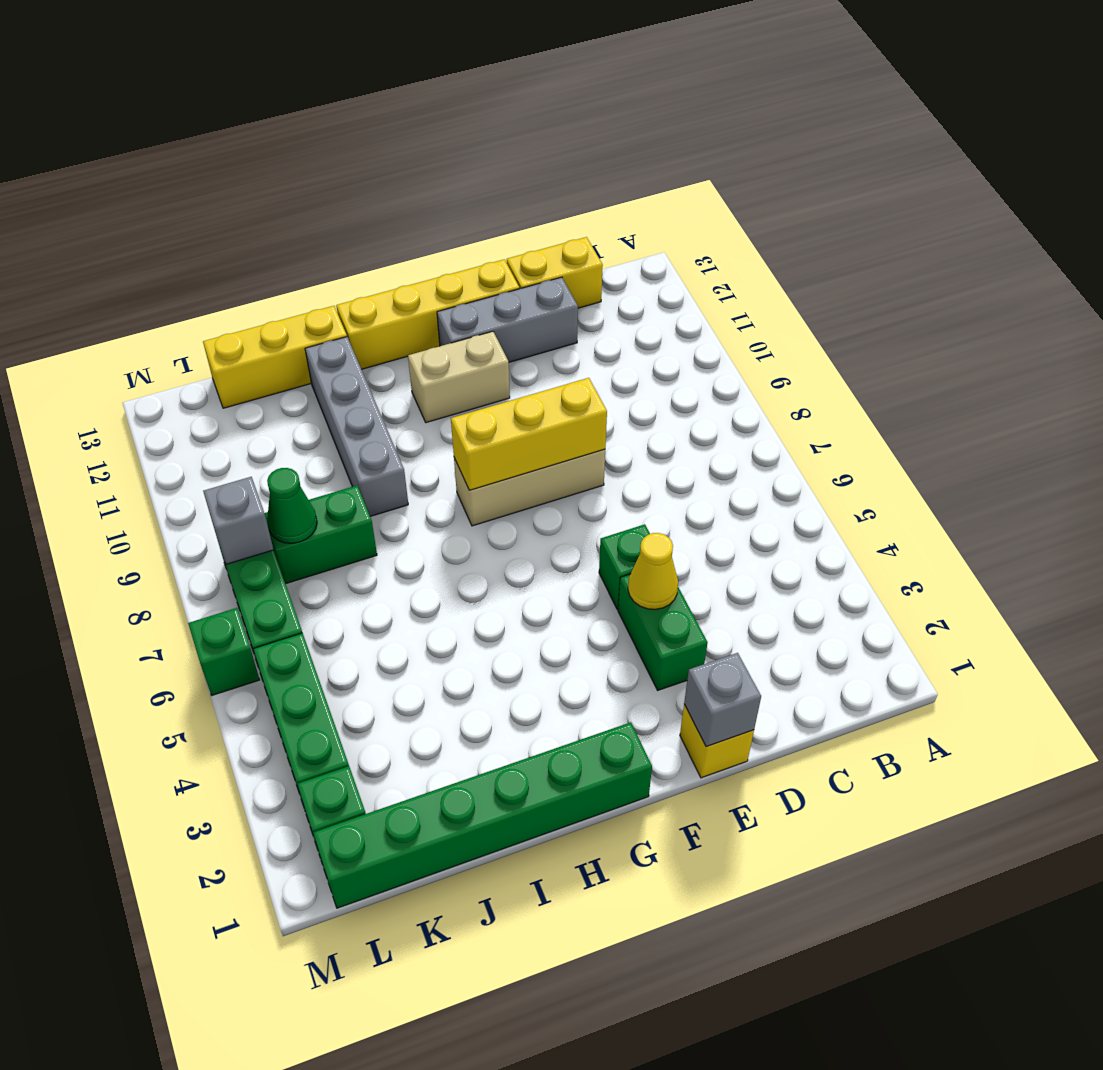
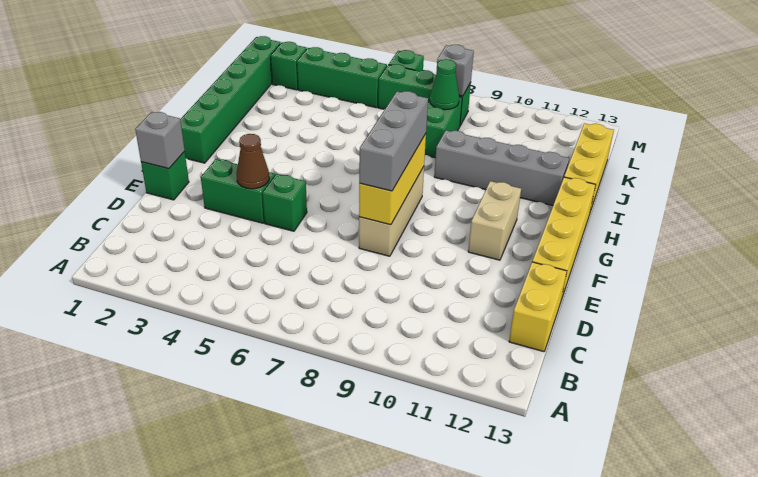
grey brick D12:F12 level 1 -> grey brick E8:G8 level 3
yellow brick E1 level 1 -> green brick E1 level 1
yellow cone E4 level 2 -> brown cone E4 level 2

